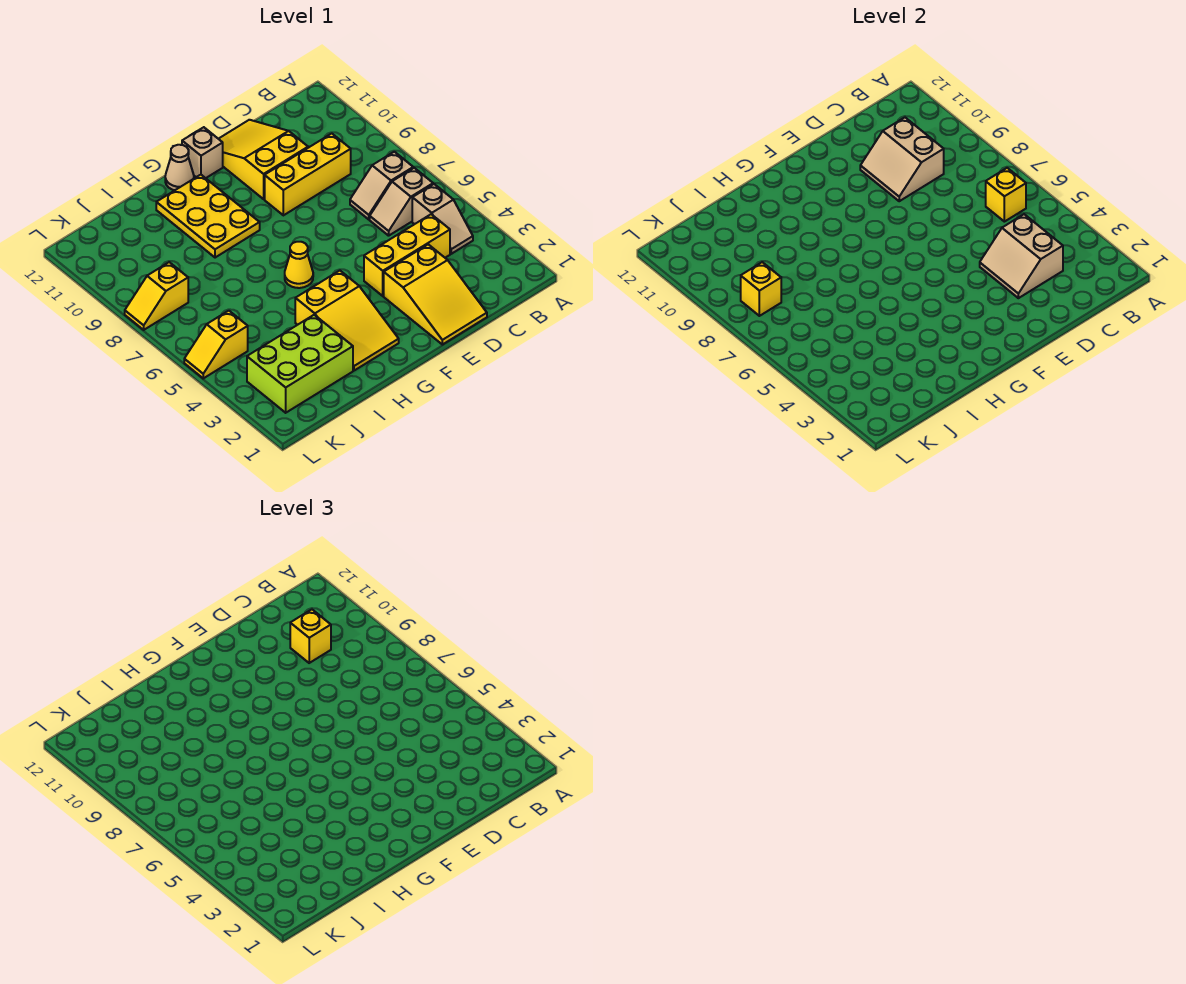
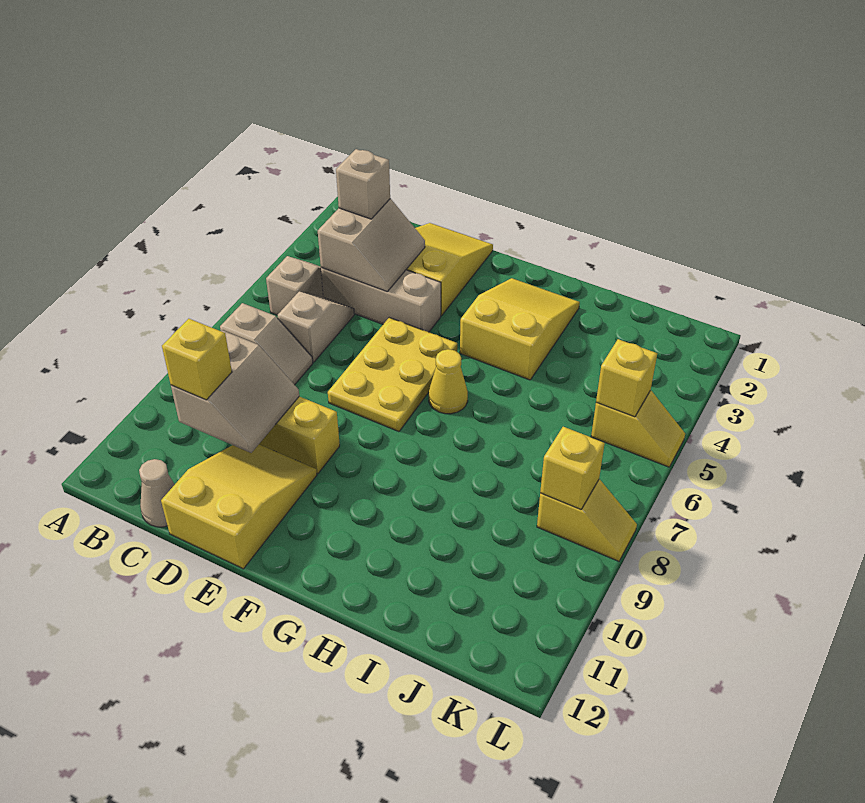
tan slope B6:C6 level 1 top B -> tan slope C5:C6 level 1 top 6
yellow brick B6 level 2 -> yellow brick K5 level 2
yellow brick C4:E4 level 1 -> tan brick C4:E4 level 1
yellow slope D10:E12 level 1 top 10 -> yellow slope D10:E12 level 1 top 12
tan brick F12 level 1 -> tan brick C3 level 3
yellow plate G9:H11 level 1 -> yellow plate E5:F7 level 1
tan cone G12 level 1 -> tan cone C12 level 1
lime brick I2:K3 level 1 -> none

